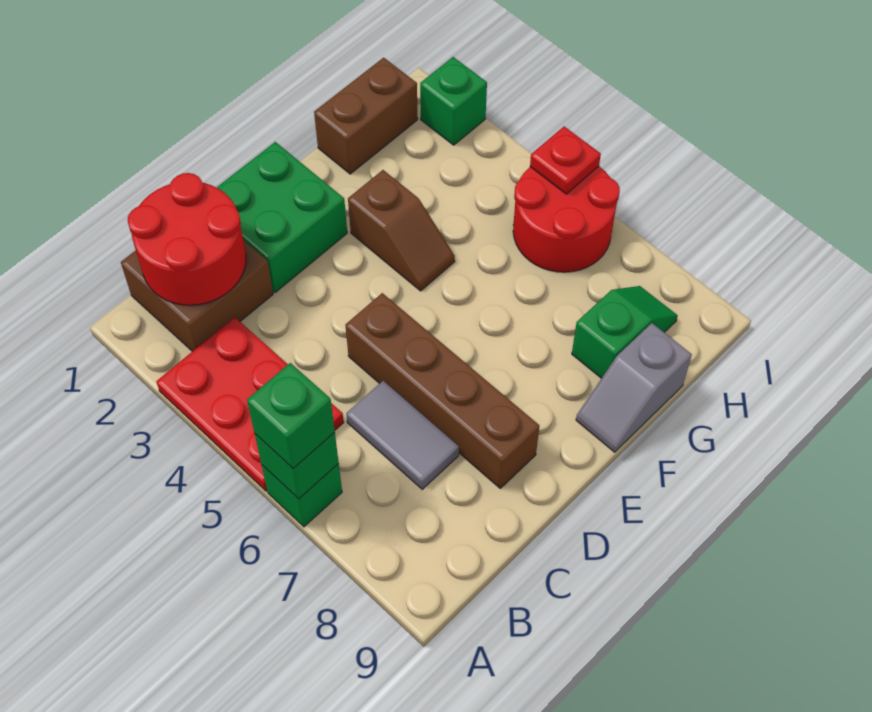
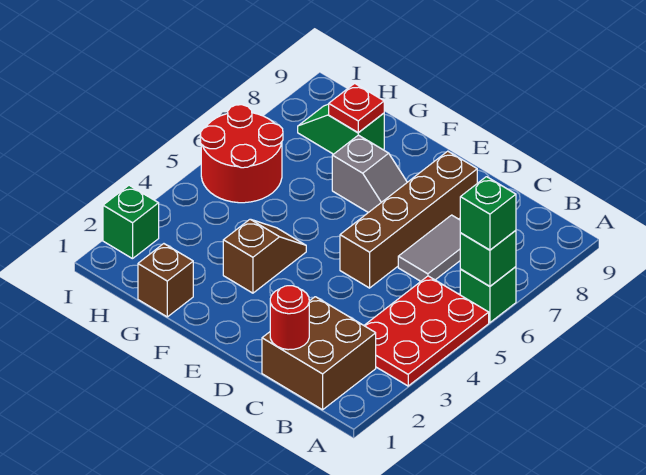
red round brick B1:C2 level 2 -> red round brick C1 level 2
green brick D1:E2 level 1 -> none
grey slope F9:G9 level 1 top G -> grey slope E7:F7 level 1 top F
brown brick G1:H1 level 1 -> brown brick G1 level 1
red plate I5 level 2 -> red plate G8 level 2

